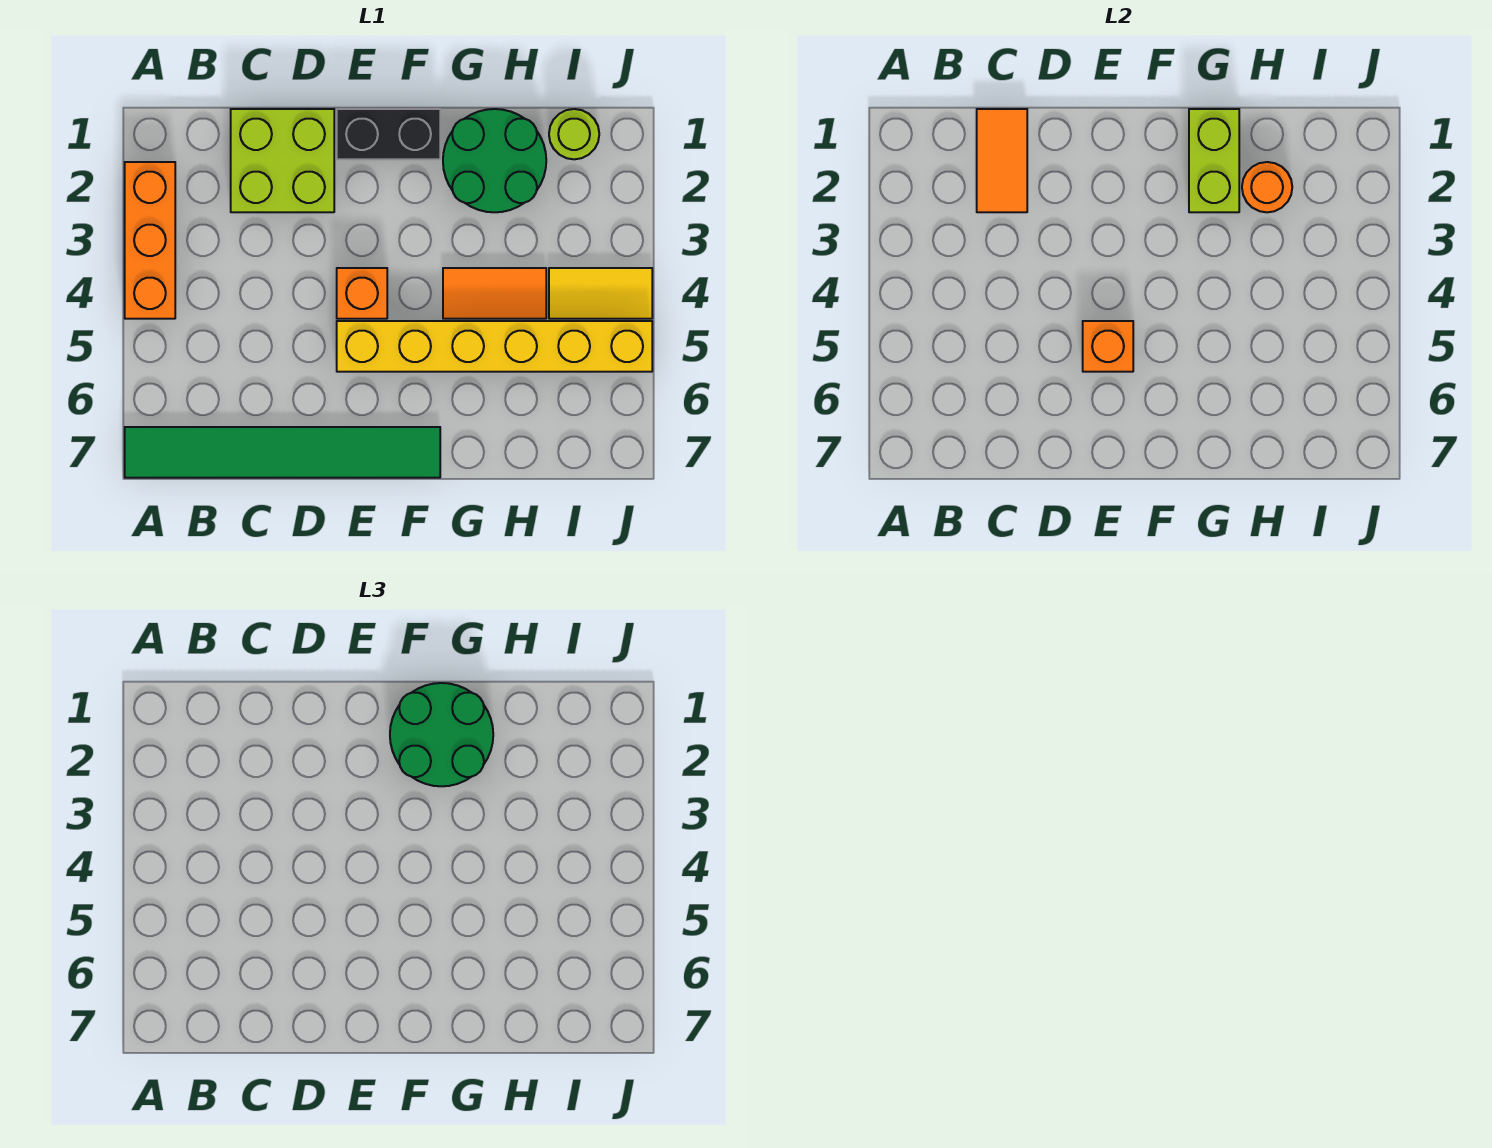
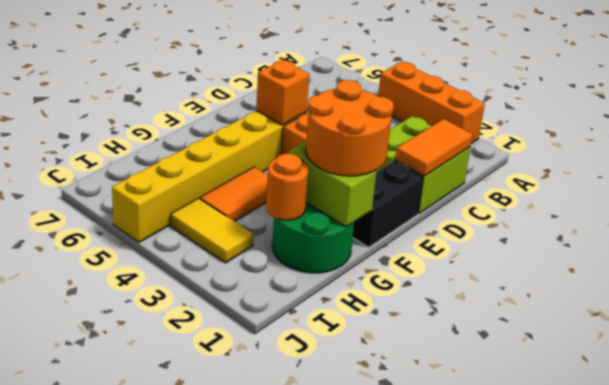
green tile A7:F7 level 1 -> none
orange tile C1:C2 level 2 -> orange tile C1:D1 level 2
green round brick F1:G2 level 3 -> orange round brick F1:G2 level 3
lime round brick I1 level 1 -> none
yellow tile I4:J4 level 1 -> yellow tile I3:I4 level 1

